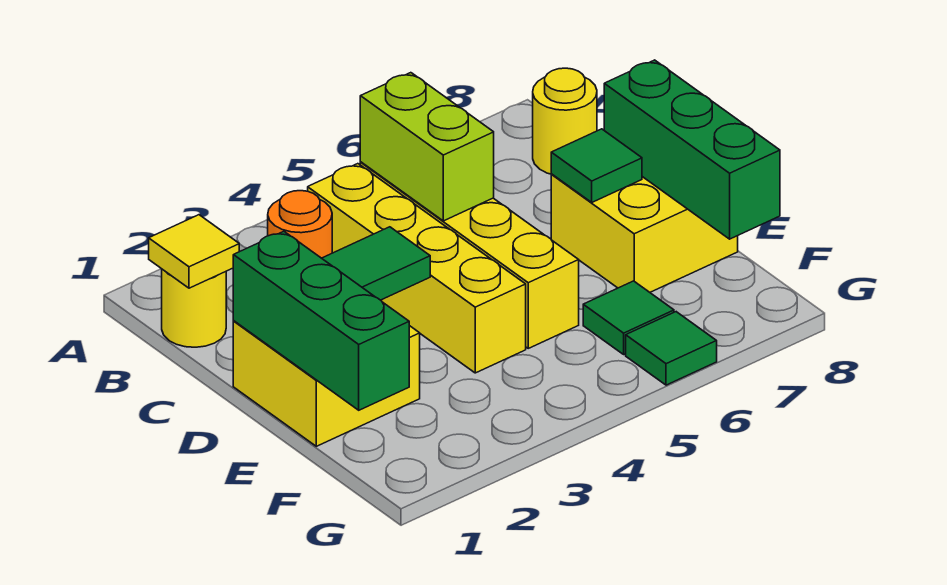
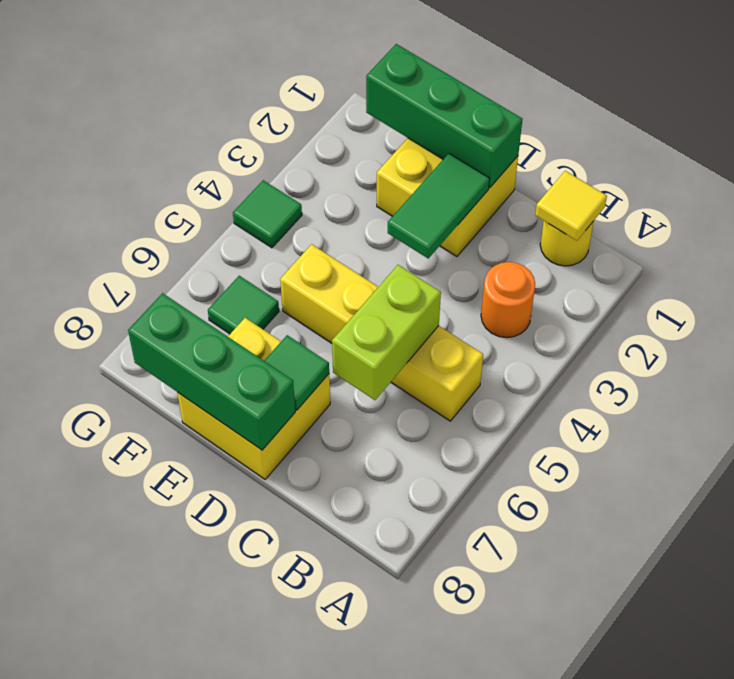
yellow brick B4:E4 level 1 -> none
lime brick B5:C5 level 2 -> lime brick C5:C6 level 2
yellow round brick B8 level 1 -> none
green tile G6 level 1 -> green tile G4 level 1

